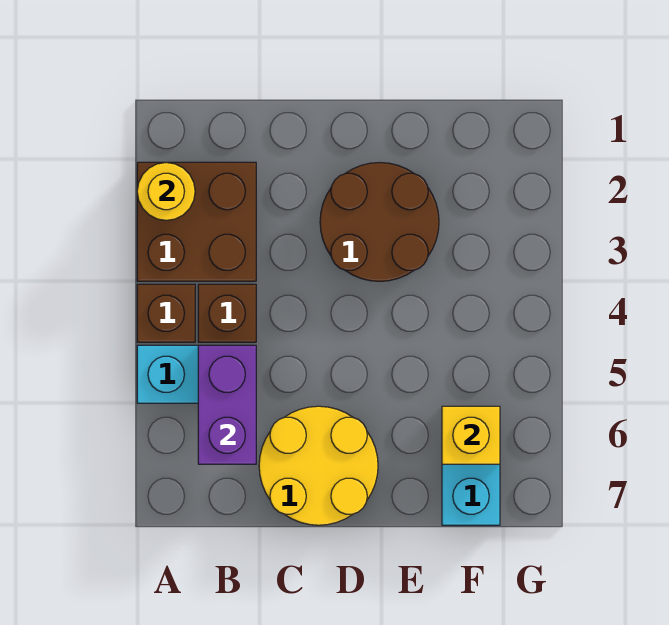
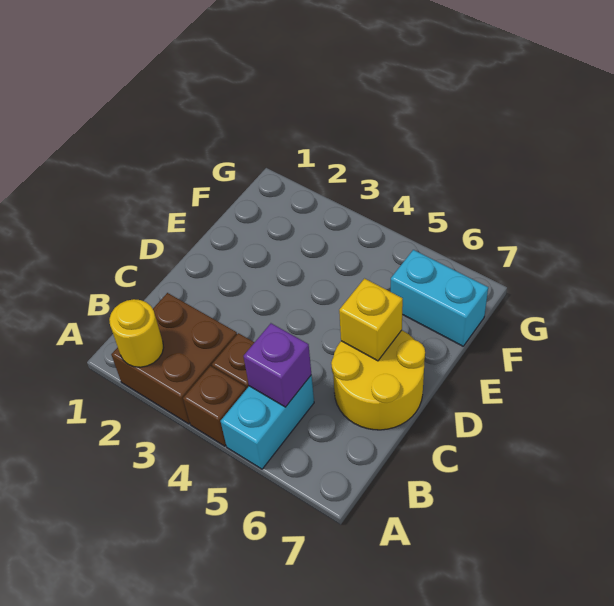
purple brick B5:B6 level 2 -> purple brick B5 level 2
brown round brick D2:E3 level 1 -> none
yellow brick F6 level 2 -> yellow brick D6 level 2

